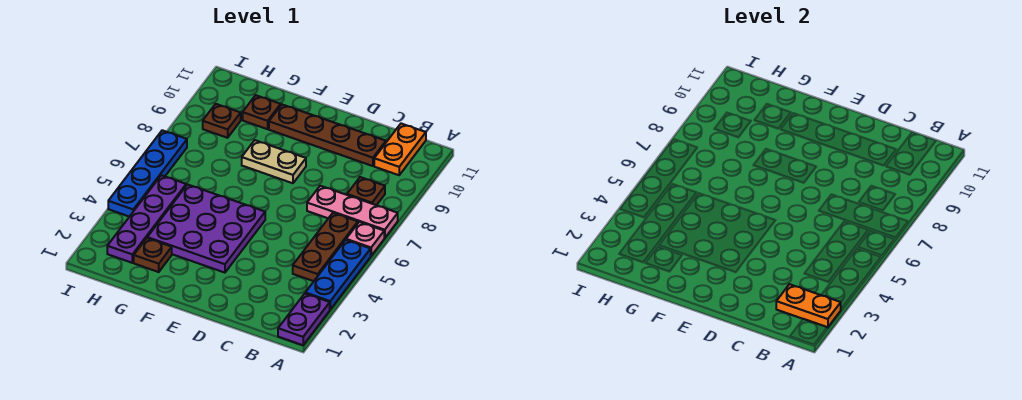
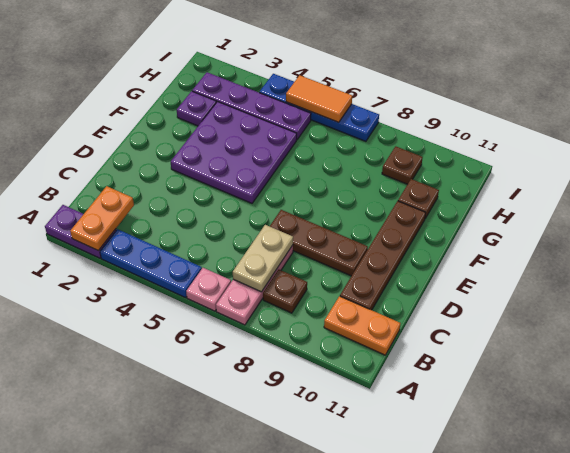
brown plate B4:B6 level 1 -> brown plate D7:D9 level 1
tan plate E8:F8 level 1 -> tan plate B7:C7 level 2
brown plate G2 level 1 -> purple plate G2 level 1
none -> orange tile I5:I6 level 2

